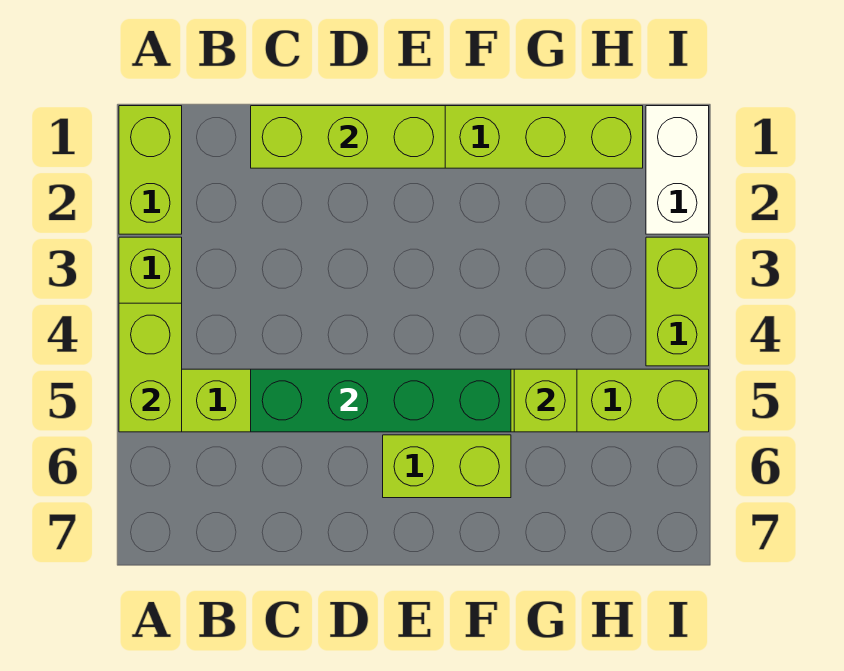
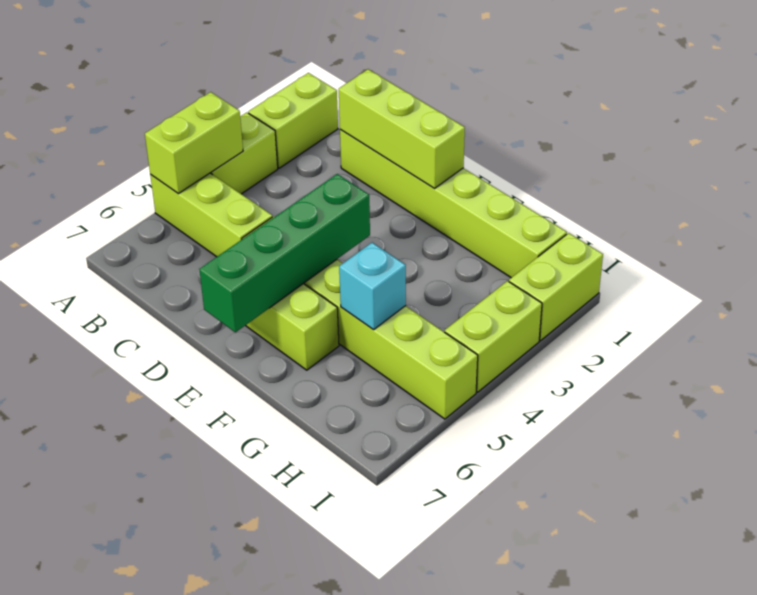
green brick C5:F5 level 2 -> green brick E4:E7 level 2
lime brick G5 level 2 -> cyan brick G5 level 2
white brick I1:I2 level 1 -> lime brick I1:I2 level 1

